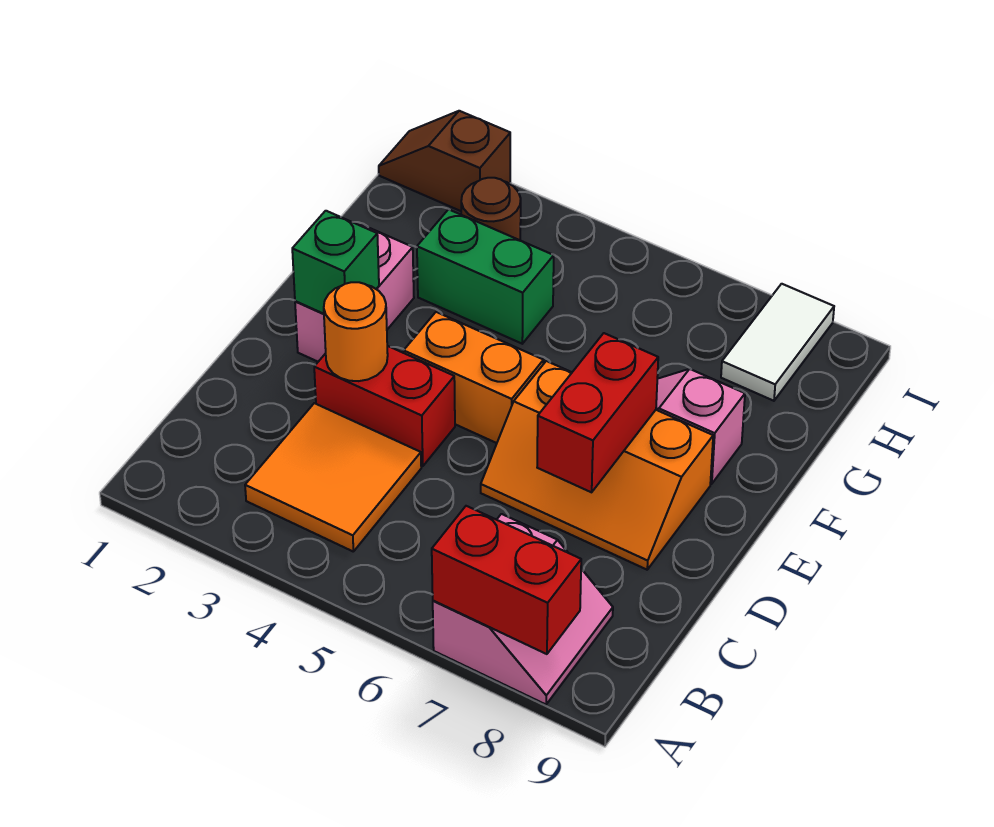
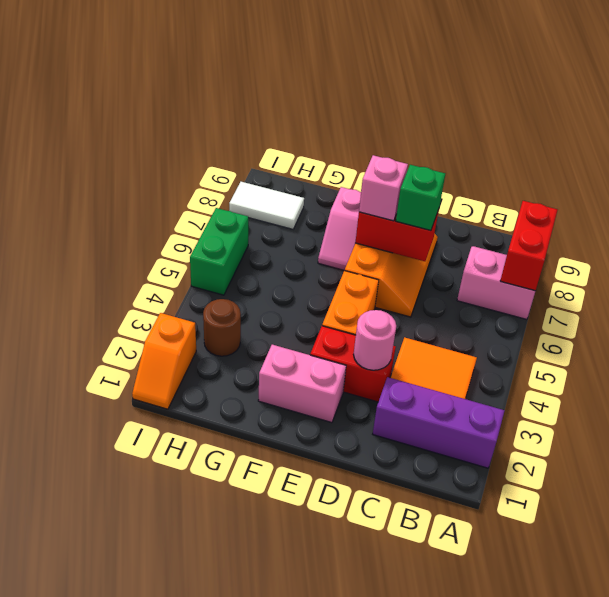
none -> purple brick A2:C2 level 1
red brick D3:D4 level 1 -> red brick D3:E3 level 1
orange round brick D3 level 2 -> pink round brick D3 level 2
green brick E2 level 2 -> green brick D7 level 3
none -> pink brick E7 level 3
green brick G3:G4 level 1 -> green brick I5:I6 level 1
brown slope I1:I2 level 1 top 2 -> orange slope I1:I2 level 1 top 2

